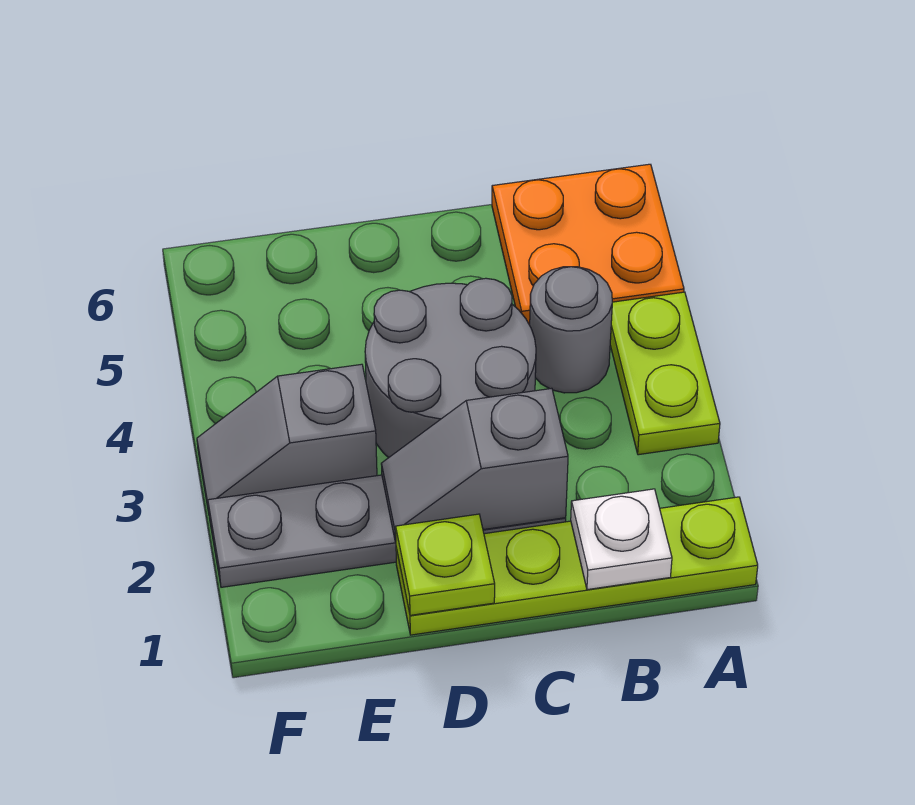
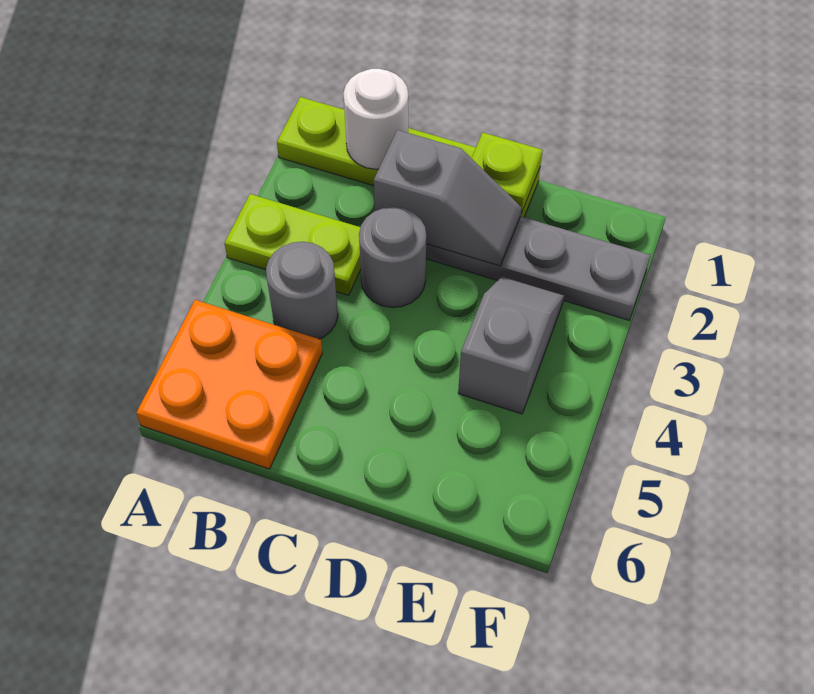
lime plate A3:A4 level 1 -> lime plate A3:B3 level 1
white plate B1 level 2 -> white round brick B1 level 2
grey round brick C3:D4 level 1 -> grey round brick C3 level 1
grey slope E3:F3 level 1 top E -> grey slope E3:E4 level 1 top 4

